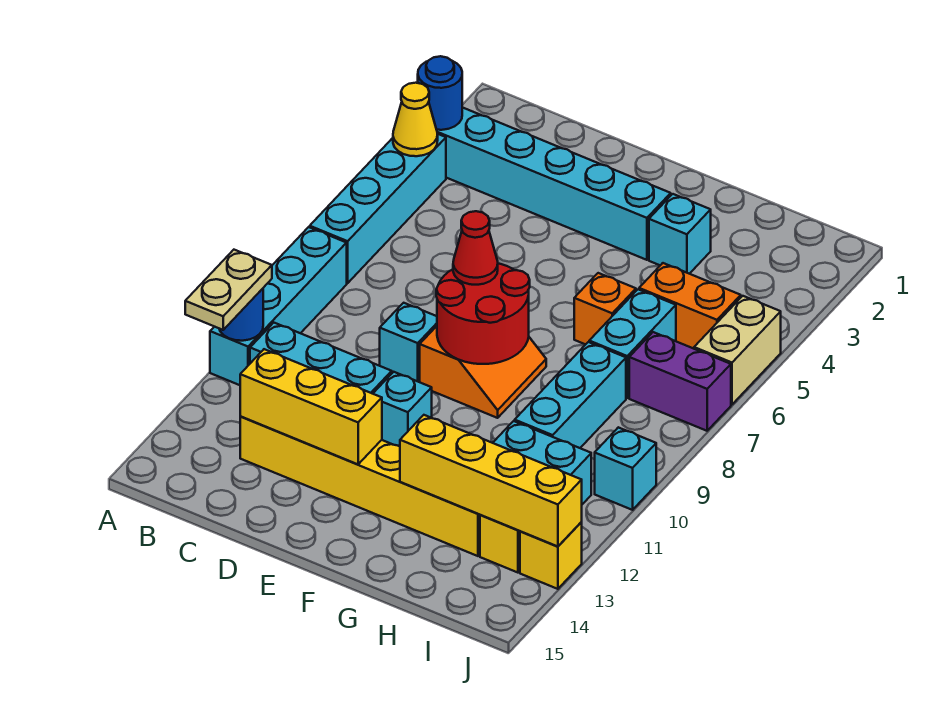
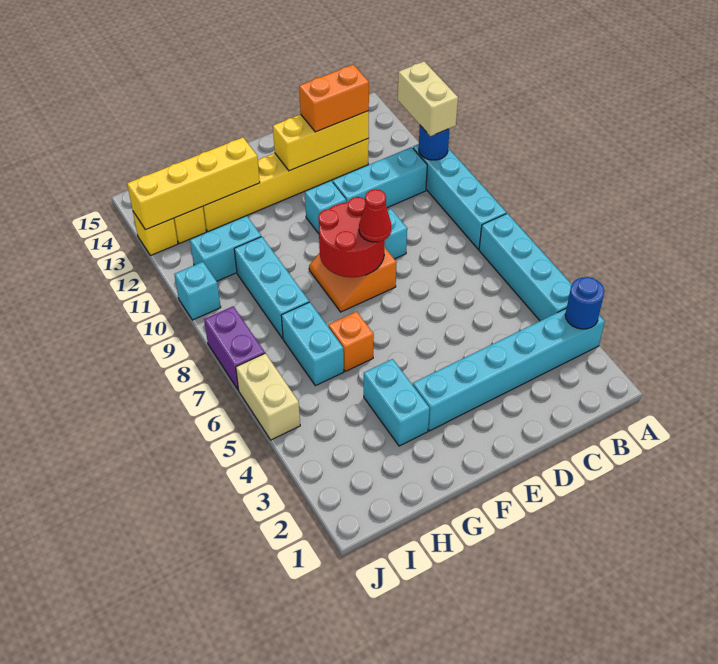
yellow cone A4 level 2 -> none
tan plate A11:A12 level 3 -> tan brick A11:A12 level 3
cyan brick G3 level 1 -> cyan brick G3:G4 level 1
orange brick H5:I5 level 1 -> orange brick C13:D13 level 3
purple brick I7:J7 level 1 -> purple brick J7:J8 level 1

